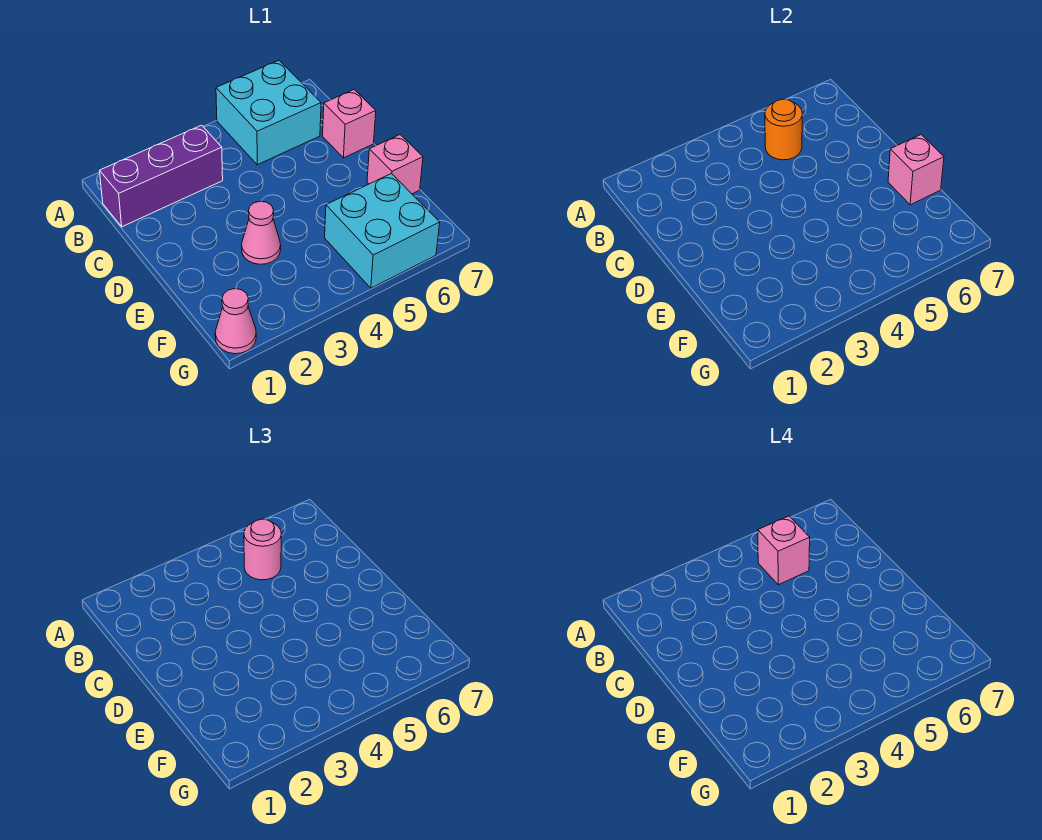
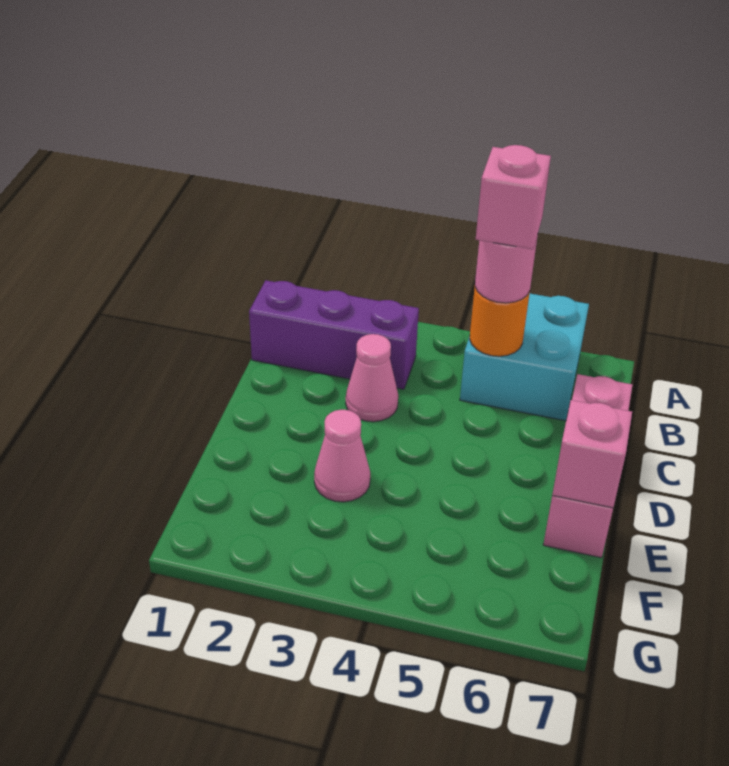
cyan brick F5:G6 level 1 -> none
pink cone G1 level 1 -> pink cone C3 level 1

